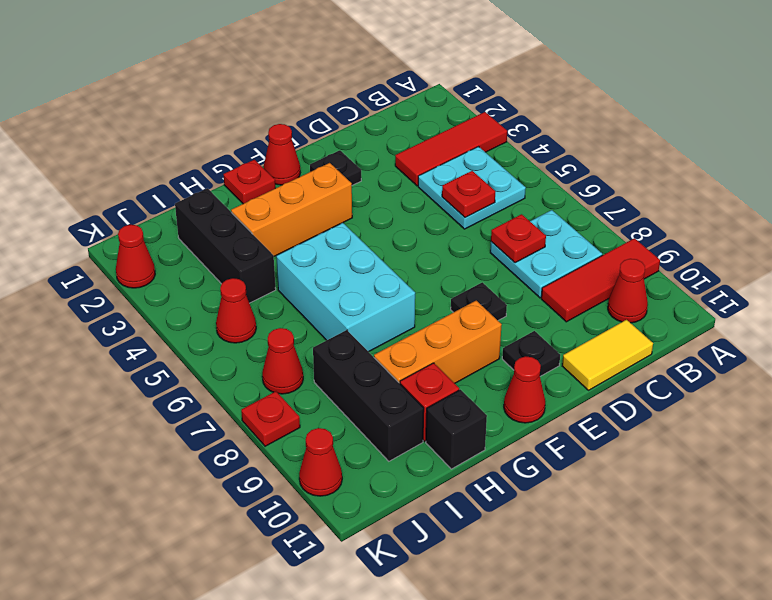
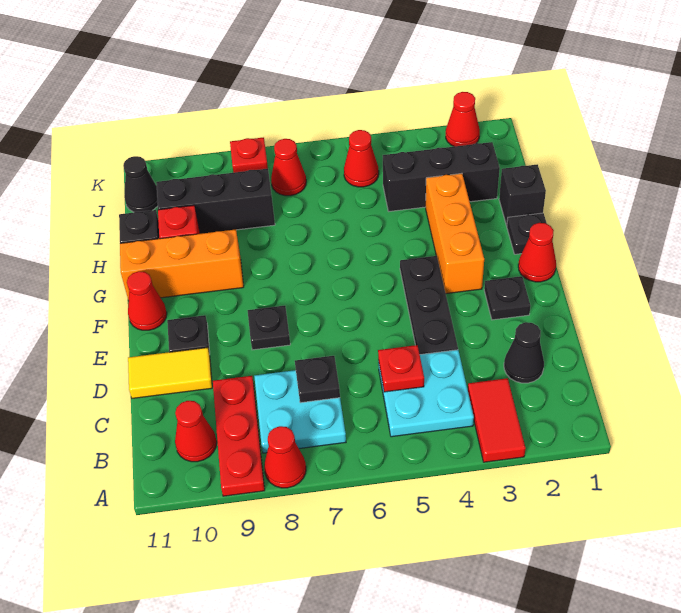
red tile A3:C3 level 1 -> red tile A3:B3 level 1
red tile A9:C9 level 1 -> red plate A9:C9 level 1
none -> black cone C2 level 1
red plate C7 level 2 -> black plate C7 level 2
yellow tile C11:D11 level 1 -> yellow tile D10:D11 level 1
none -> black plate D4:F4 level 1
orange brick F9:H9 level 1 -> orange brick G9:G11 level 1
red plate G1 level 1 -> black plate G1 level 1
cyan brick G5:H7 level 1 -> none
none -> black brick H1 level 1
none -> black cone J11 level 1
red cone K10 level 1 -> red cone A8 level 1

